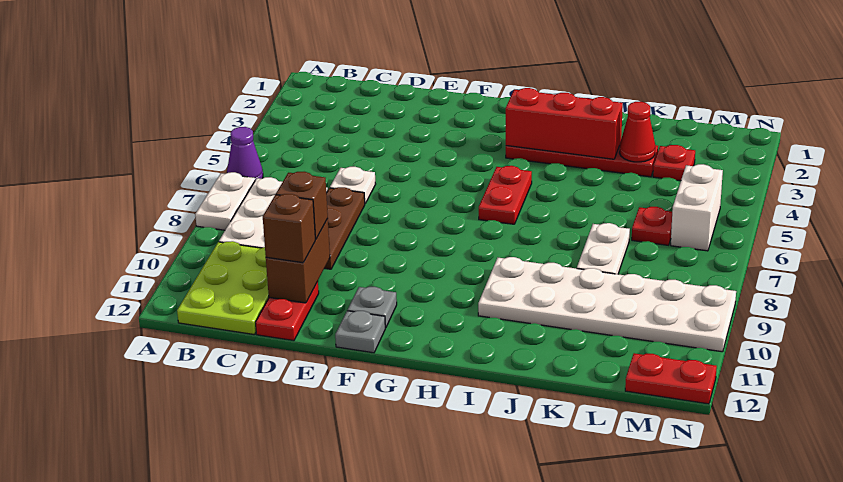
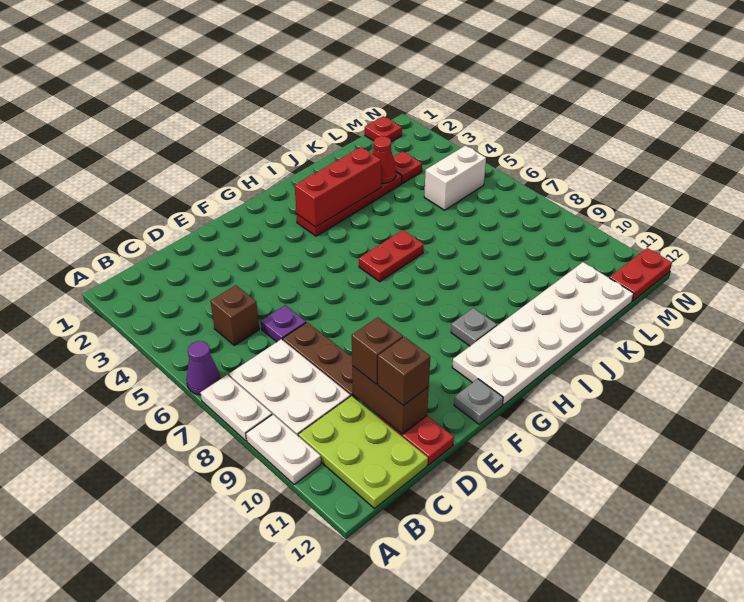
none -> brown brick C5 level 1
white plate D6 level 1 -> purple plate D6 level 1
grey plate F11 level 1 -> grey plate H10 level 1
red plate H5:H6 level 1 -> red plate H6:I6 level 1
white plate I9:N10 level 1 -> white plate G11:L12 level 1
white plate K7:K8 level 1 -> white plate A9:A10 level 1
red plate L6 level 1 -> red plate M1 level 1
white brick M5:M6 level 1 -> white brick L5:M5 level 1

